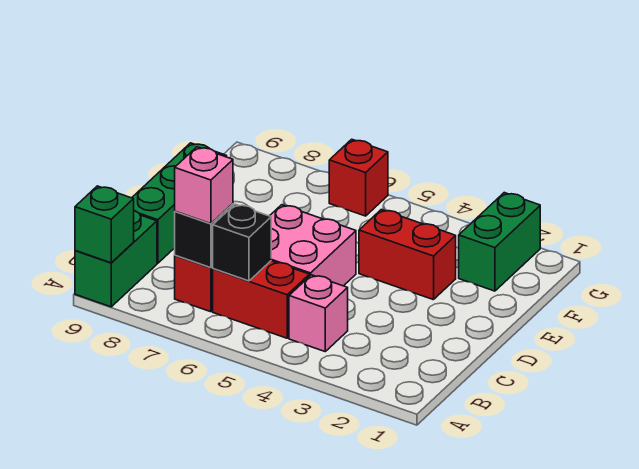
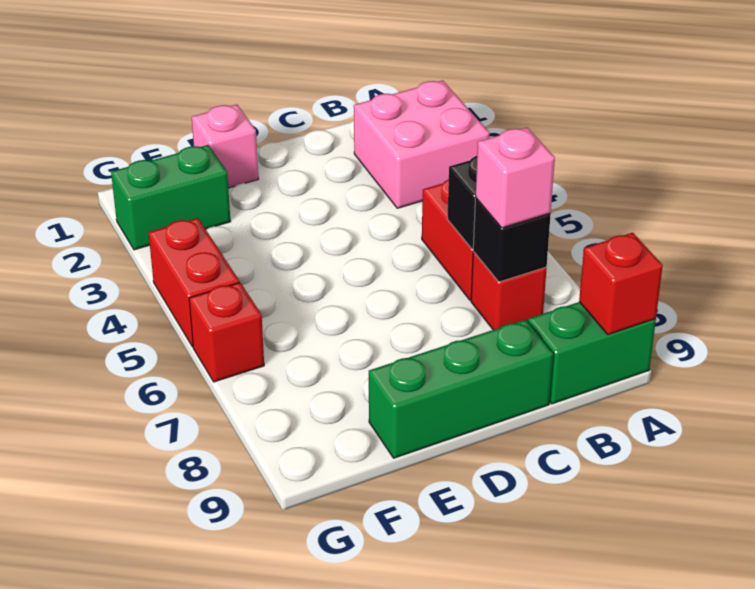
green brick A9 level 2 -> red brick A9 level 2
pink brick B4 level 1 -> pink brick E1 level 1
pink brick C5:D6 level 1 -> pink brick A2:B3 level 1
red brick E3:E4 level 1 -> red brick G4:G5 level 1

